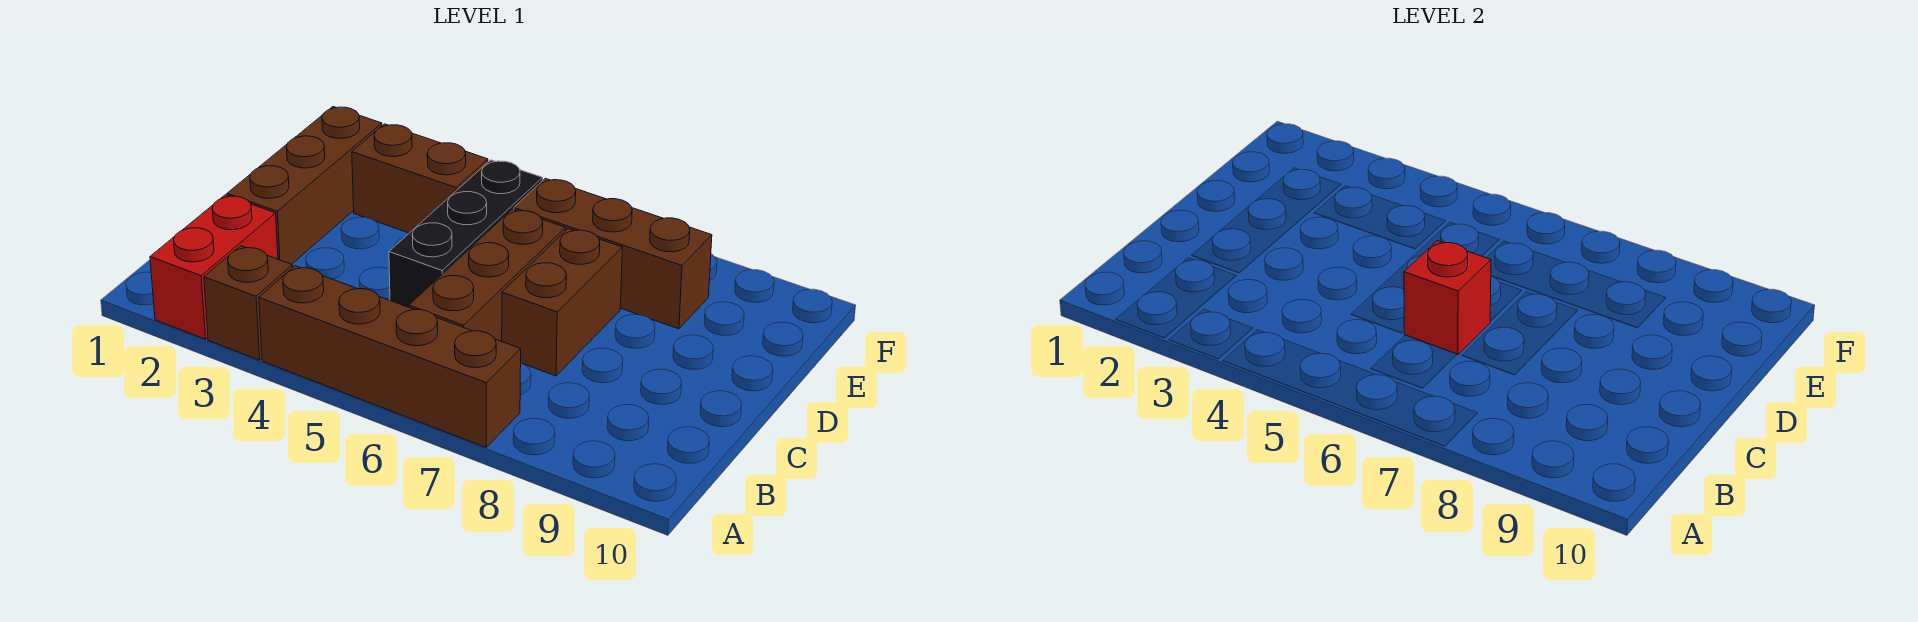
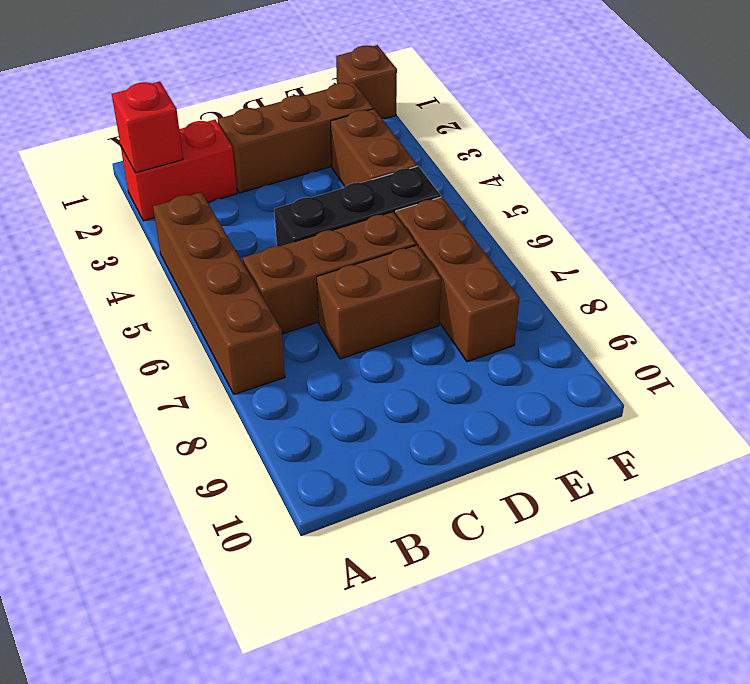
brown brick A3 level 1 -> brown brick F1 level 1
red brick C6 level 2 -> red brick A2 level 2

